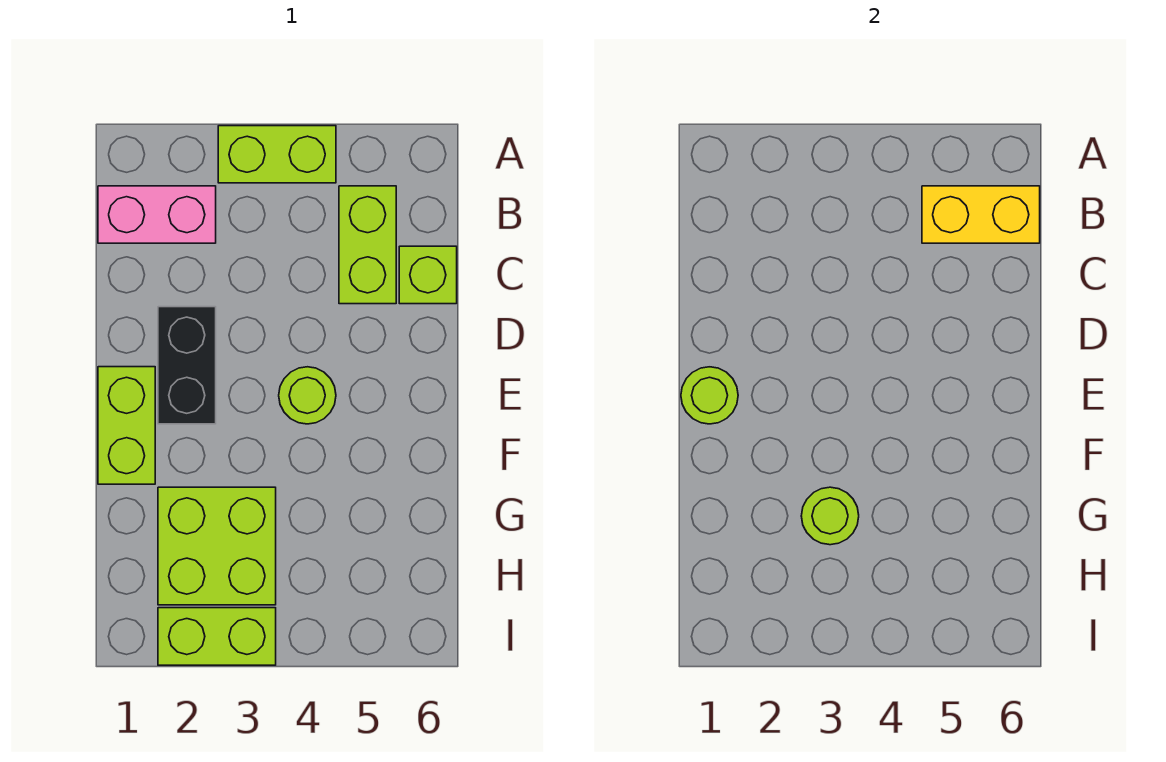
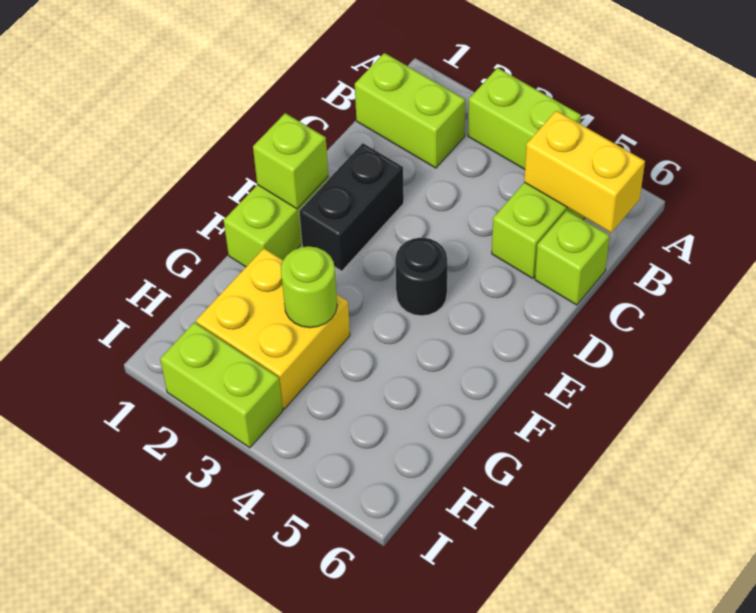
pink brick B1:B2 level 1 -> lime brick B1:B2 level 1
lime round brick E1 level 2 -> lime brick E1 level 2
lime round brick E4 level 1 -> black round brick E4 level 1
lime brick G2:H3 level 1 -> yellow brick G2:H3 level 1

